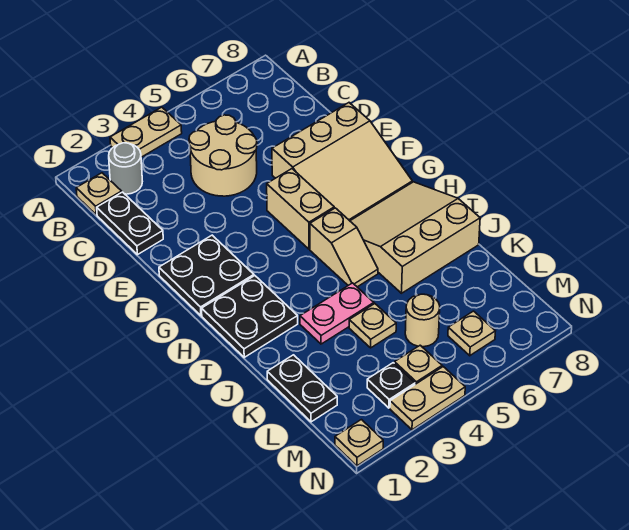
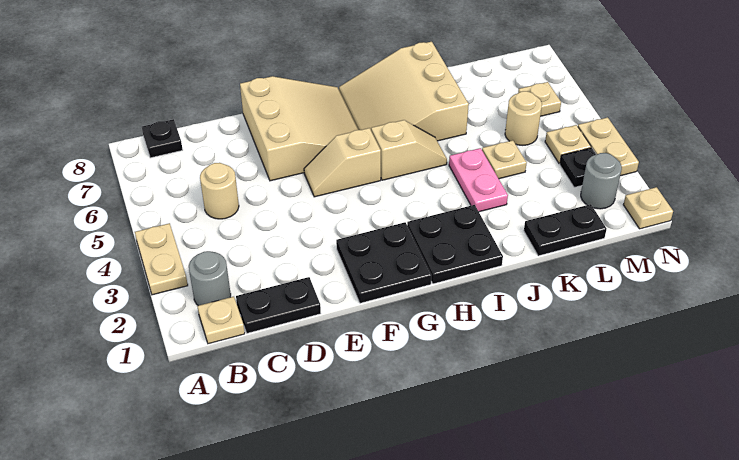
none -> black plate B8 level 1
tan round brick C4:D5 level 1 -> tan round brick C5 level 1
tan brick F5:G5 level 1 -> tan slope F5:G5 level 1 top G
none -> grey round brick M2 level 1

